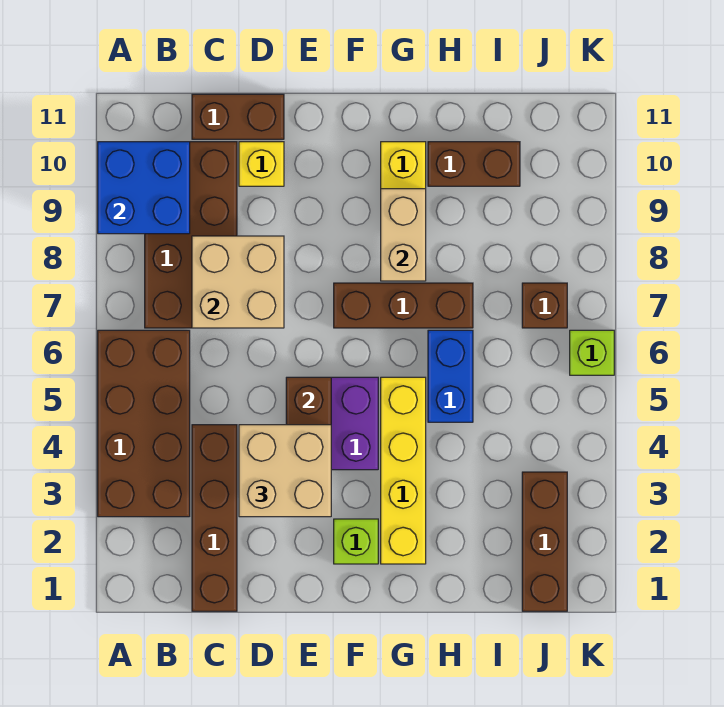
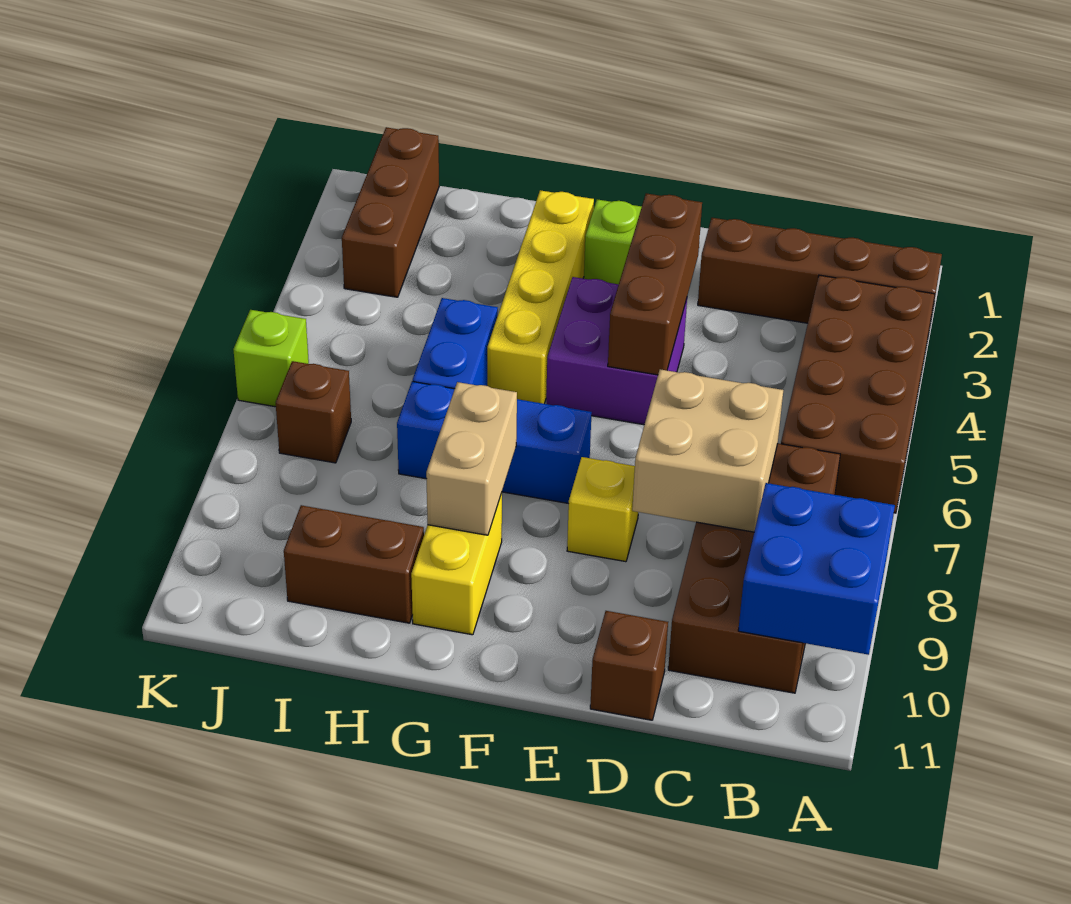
brown brick C1:C4 level 1 -> brown brick A2:D2 level 1
brown brick C11:D11 level 1 -> brown brick D11 level 1
tan brick D3:E4 level 3 -> none
yellow brick D10 level 1 -> yellow brick E8 level 1
brown brick F7:H7 level 1 -> blue brick F7:H7 level 1

